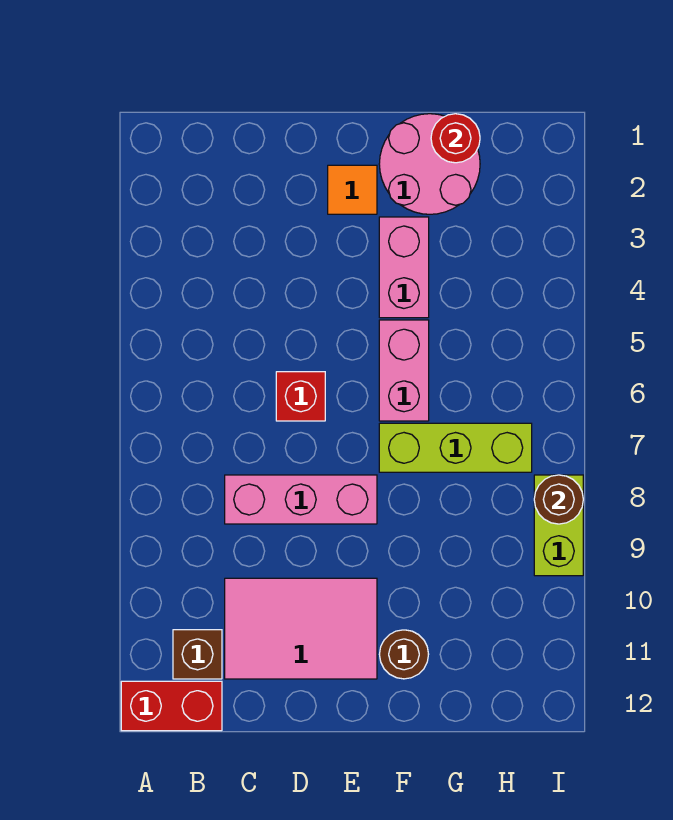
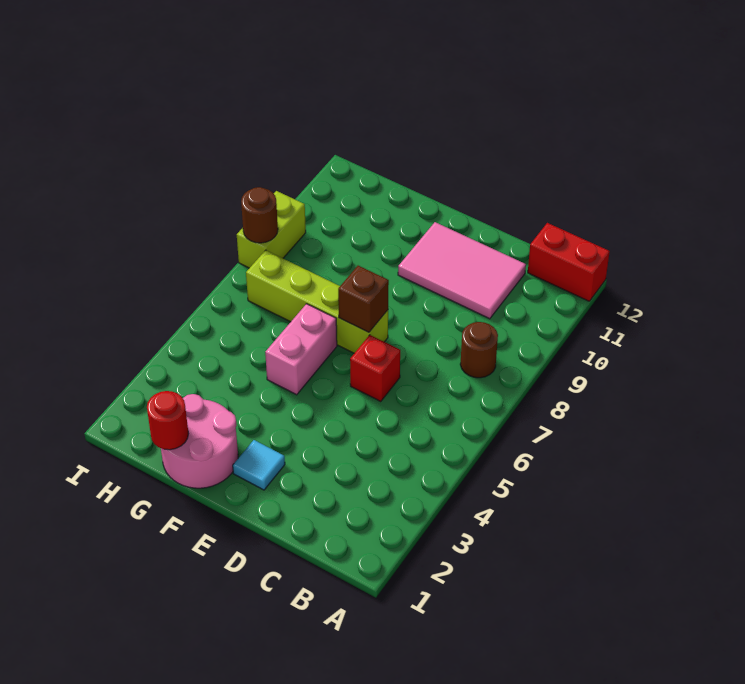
brown brick B11 level 1 -> brown brick E7 level 2
pink brick C8:E8 level 1 -> none
orange tile E2 level 1 -> cyan tile E2 level 1
pink brick F3:F4 level 1 -> none
lime brick F7:H7 level 1 -> lime brick E7:H7 level 1
brown round brick F11 level 1 -> brown round brick B8 level 1

